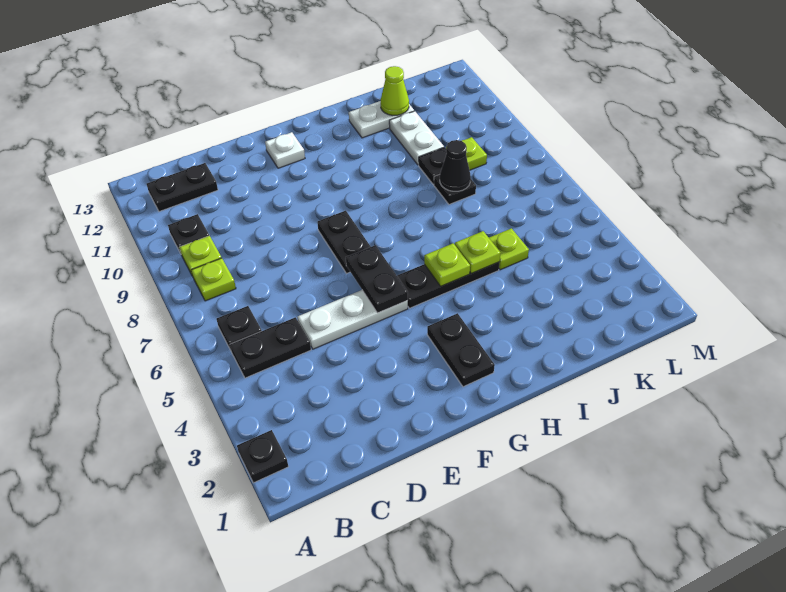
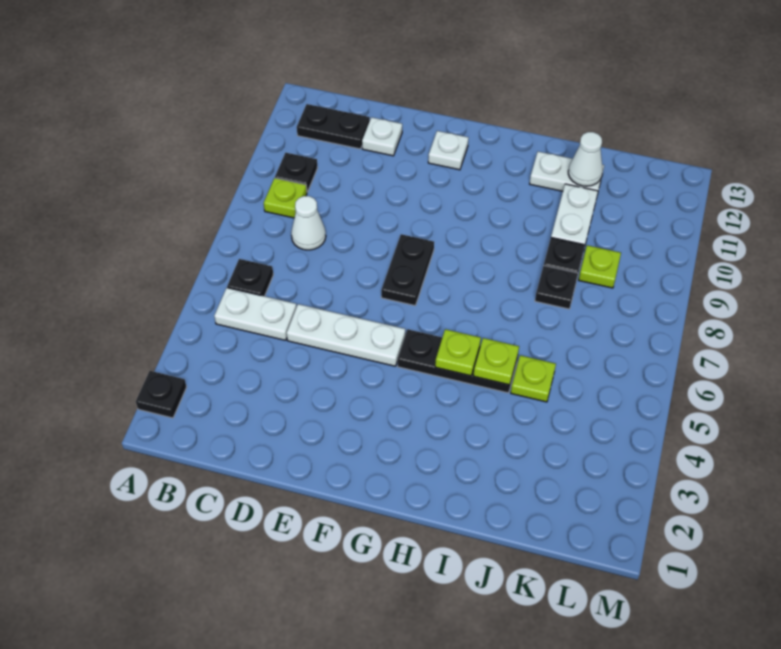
black plate B5:C5 level 1 -> white plate B5:C5 level 1
lime plate B8 level 1 -> none
none -> white cone C8 level 1
none -> white plate D12 level 1
black plate F5:F6 level 2 -> none
black plate G2:G3 level 1 -> none
black cone J8 level 2 -> none
lime cone J12 level 2 -> white cone J12 level 2

